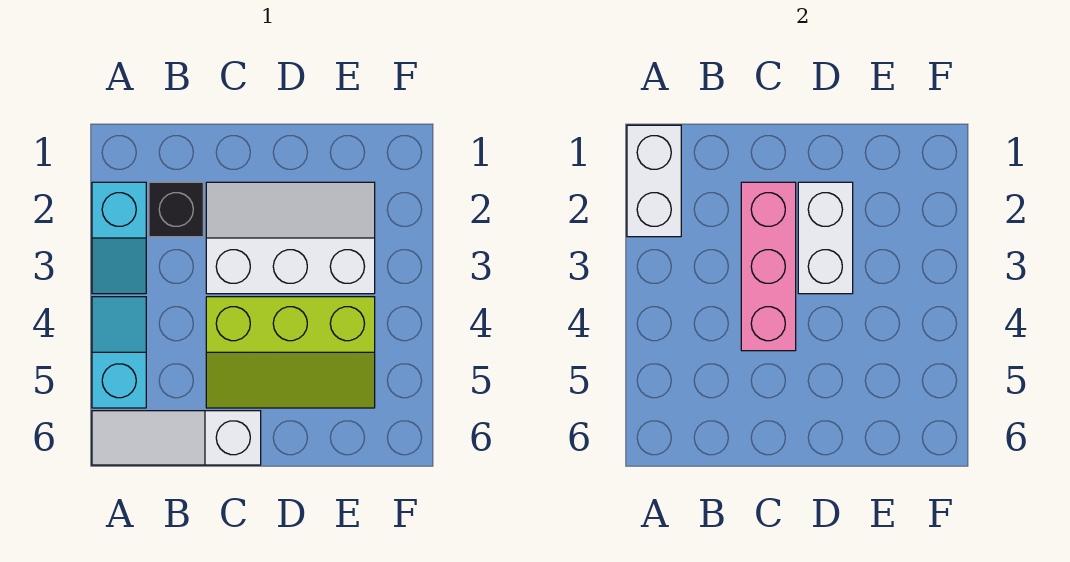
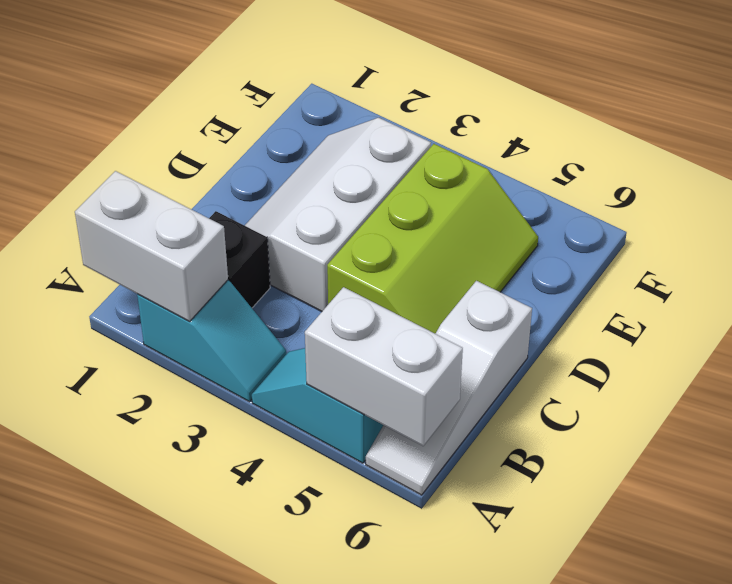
pink brick C2:C4 level 2 -> none
white brick D2:D3 level 2 -> white brick A5:A6 level 2

